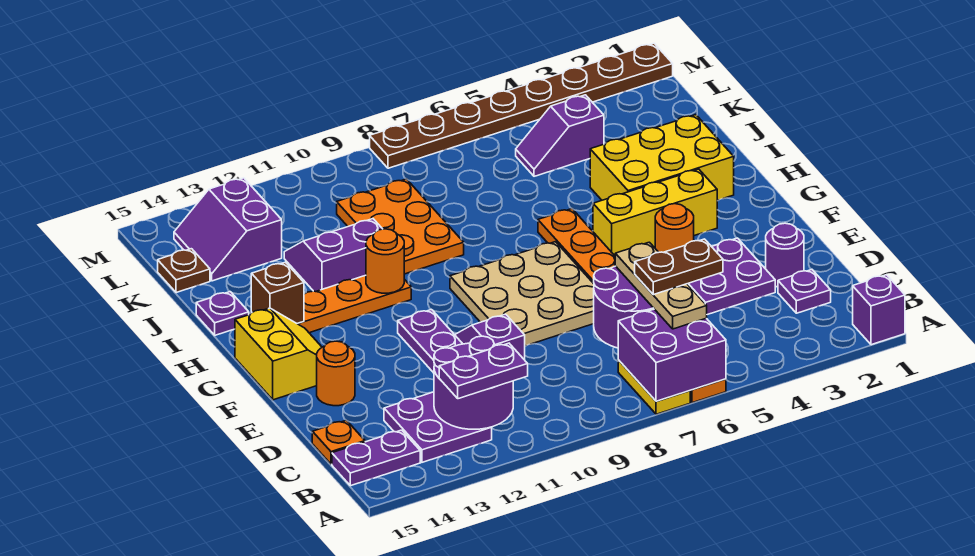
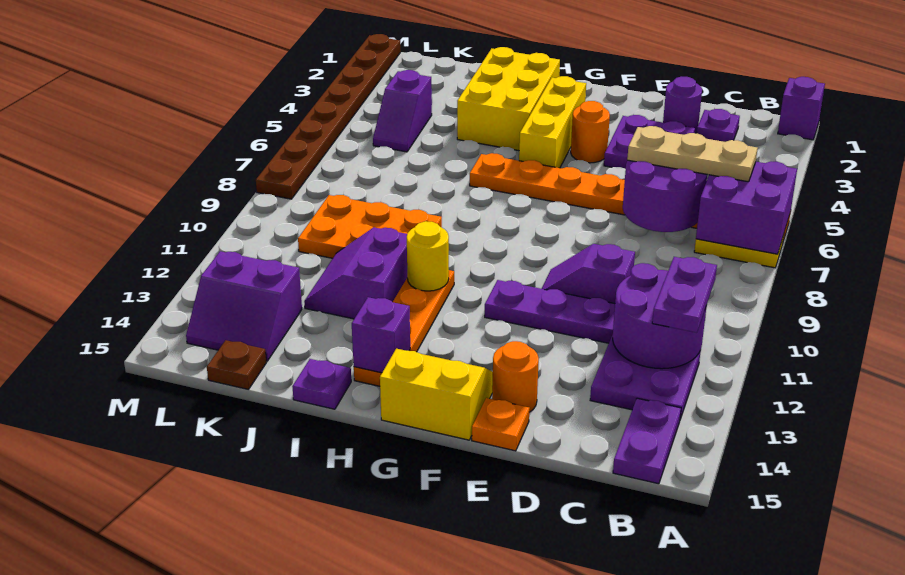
brown plate C5:C6 level 4 -> none
orange plate C15 level 1 -> orange plate E15 level 1
tan plate E7:G9 level 1 -> none
orange round brick H11 level 2 -> yellow round brick H11 level 2
brown brick H14 level 2 -> purple brick H14 level 2

